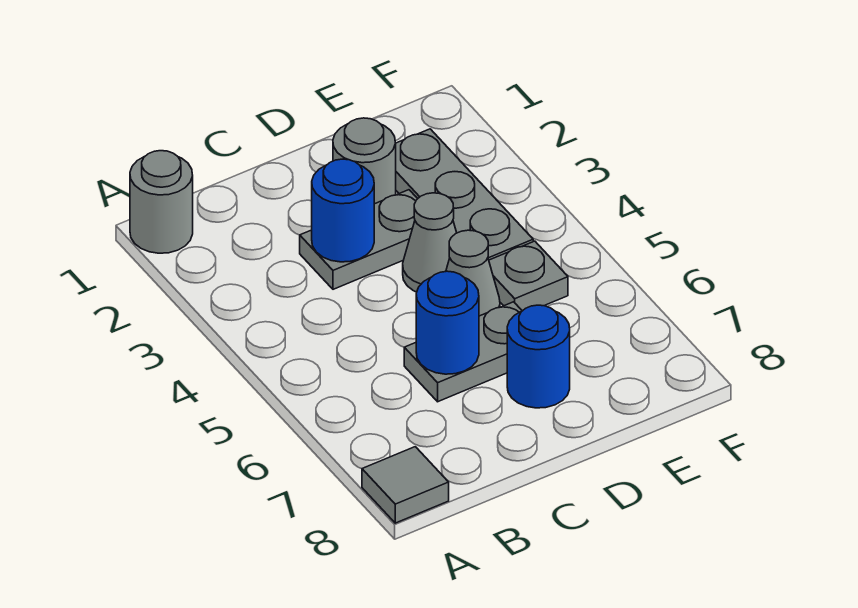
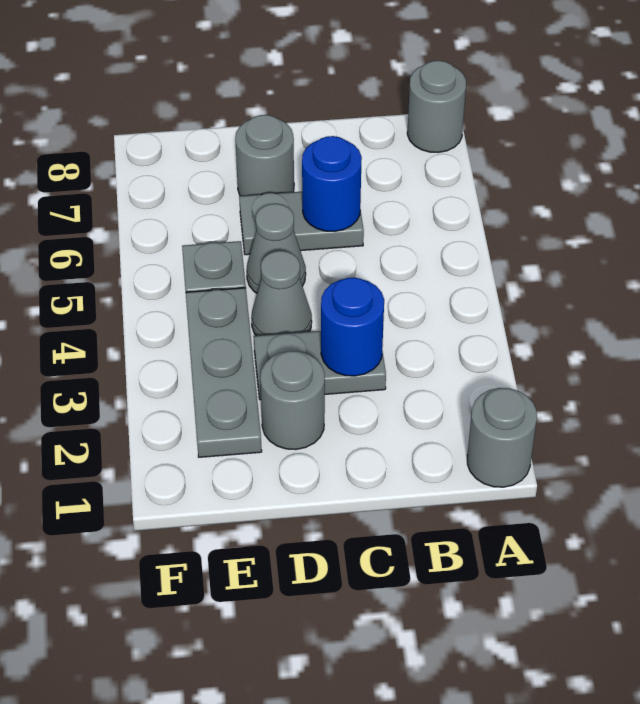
grey tile A8 level 1 -> grey round brick A8 level 1
blue round brick D7 level 1 -> grey round brick D7 level 1

